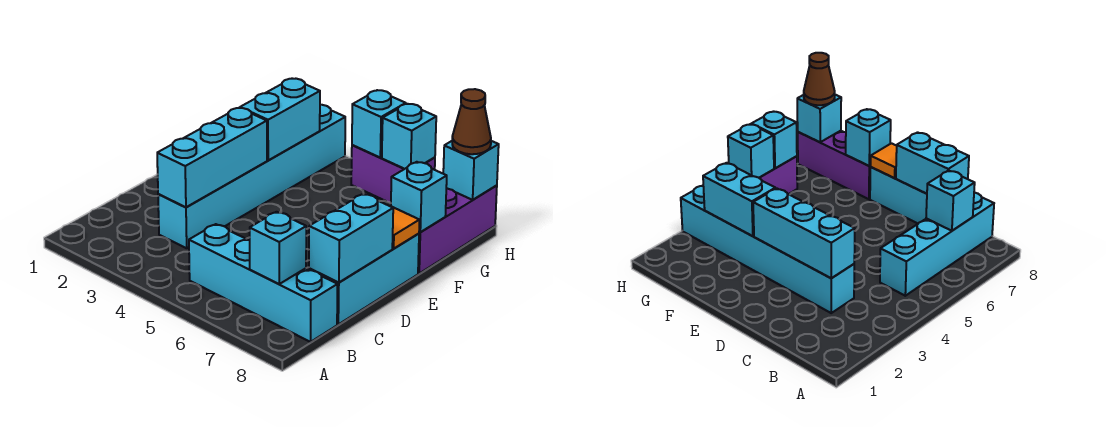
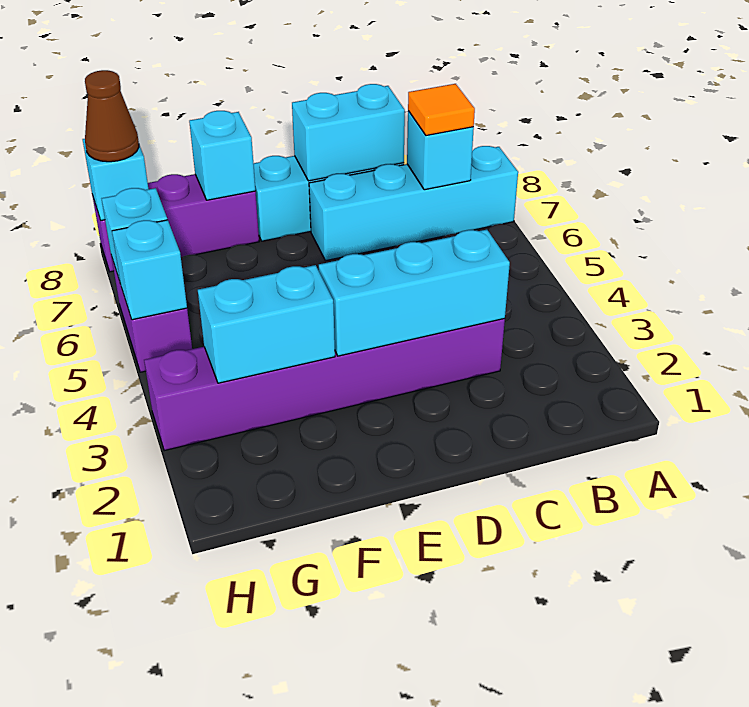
cyan brick B5:B8 level 1 -> cyan brick A7:D7 level 1
cyan brick C3:H3 level 1 -> purple brick C3:H3 level 1
orange tile E8 level 2 -> orange tile B7 level 3

